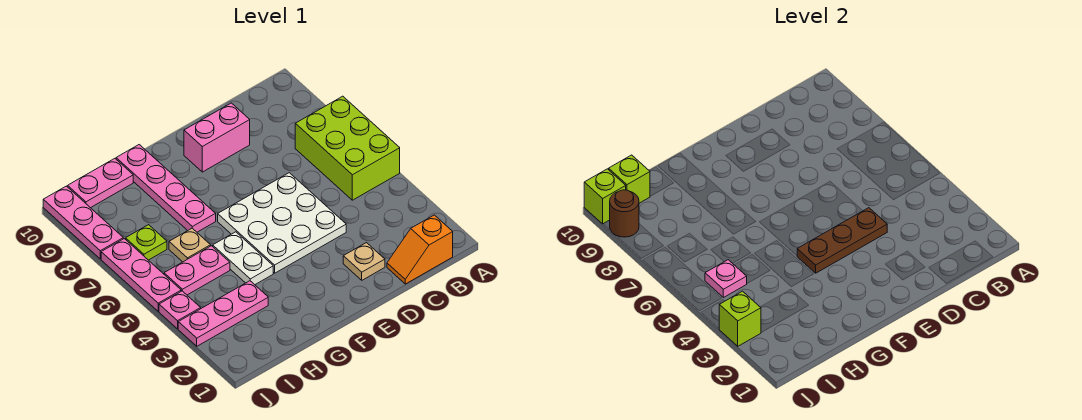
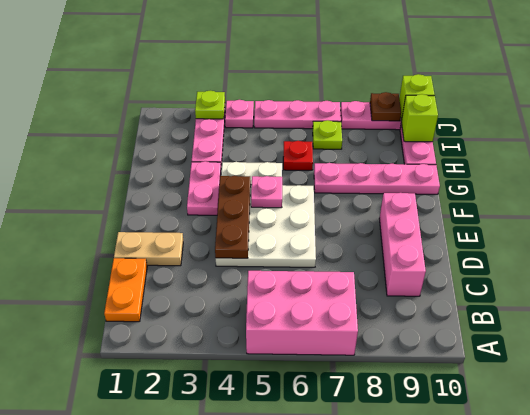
lime brick A5:B7 level 1 -> pink brick A5:B7 level 1
orange slope B1:C1 level 1 top B -> orange plate B1:C1 level 1
tan plate D2 level 1 -> tan plate D1:D2 level 1
pink brick D9:E9 level 1 -> pink brick C9:E9 level 1
pink plate H5:I5 level 1 -> pink plate F3:G3 level 1
tan plate H6 level 1 -> red plate H6 level 1
pink plate I5 level 2 -> pink plate F5 level 2
lime brick J3 level 2 -> lime plate J3 level 2
brown round brick J9 level 2 -> brown plate J9 level 2

